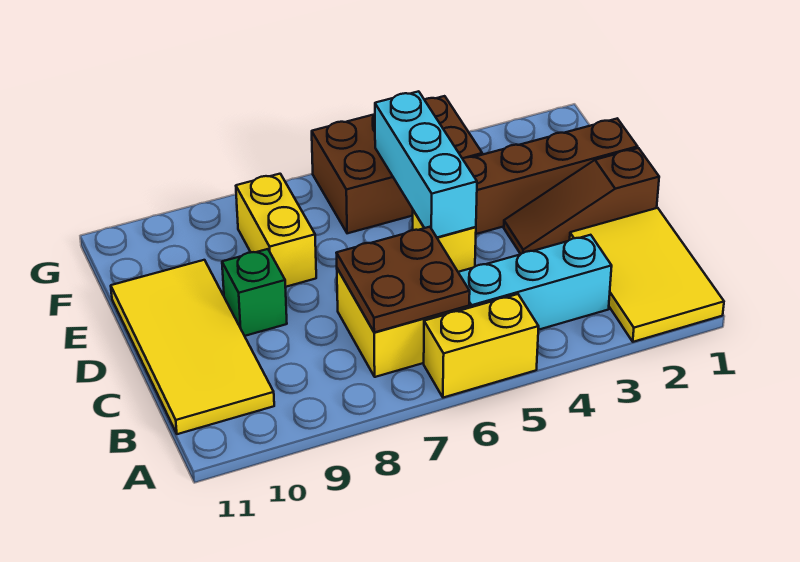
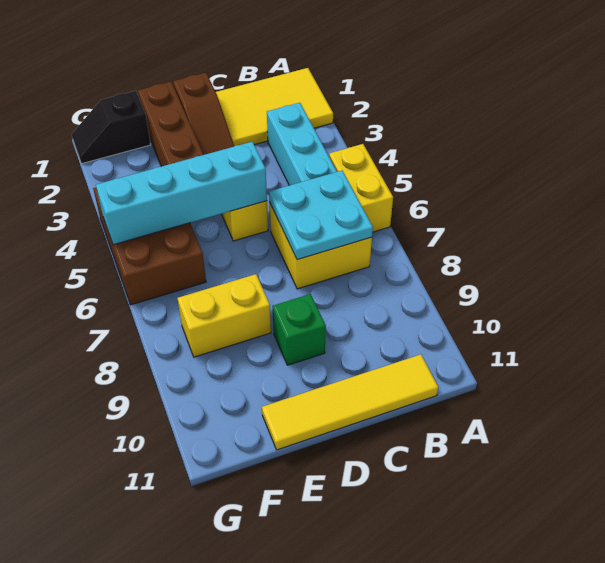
brown plate B6:C7 level 2 -> cyan plate B6:C7 level 2
yellow tile B10:E11 level 1 -> yellow tile B11:E11 level 1
cyan brick D5:F5 level 2 -> cyan brick D5:G5 level 2
none -> black slope F1:G1 level 1 top F

